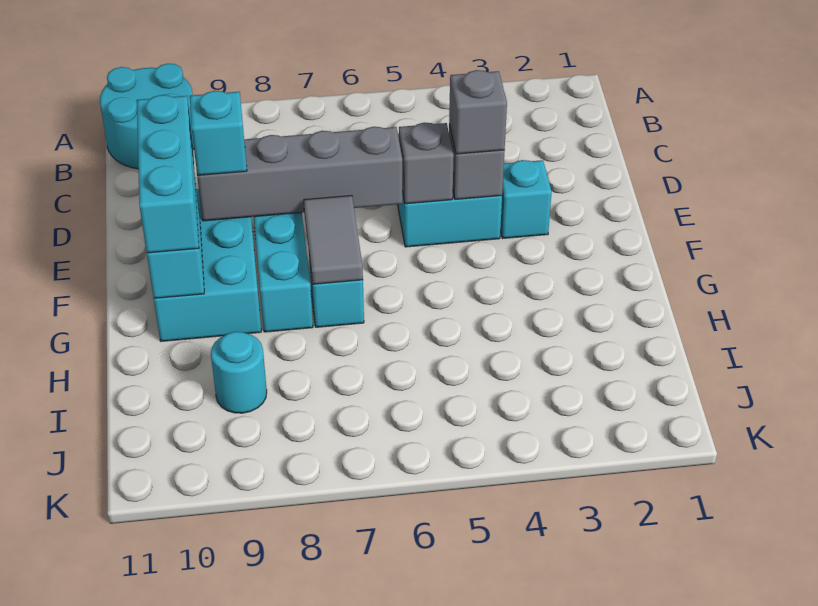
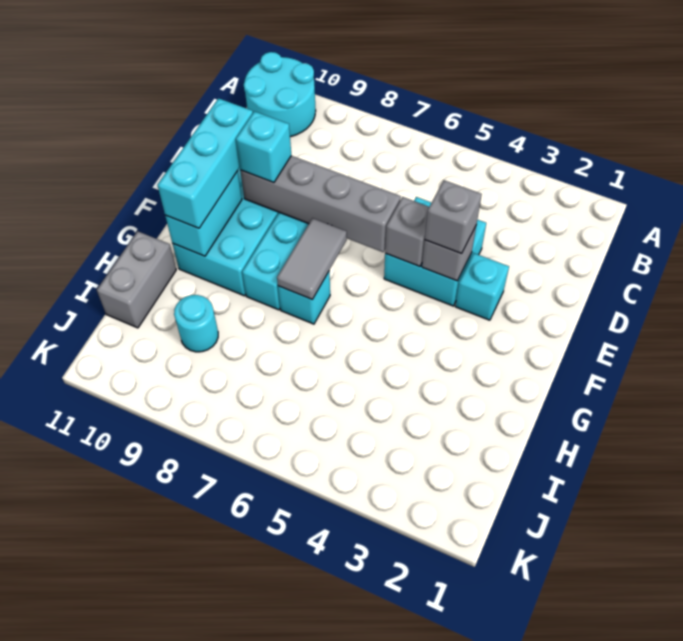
none -> grey brick H11:I11 level 1

